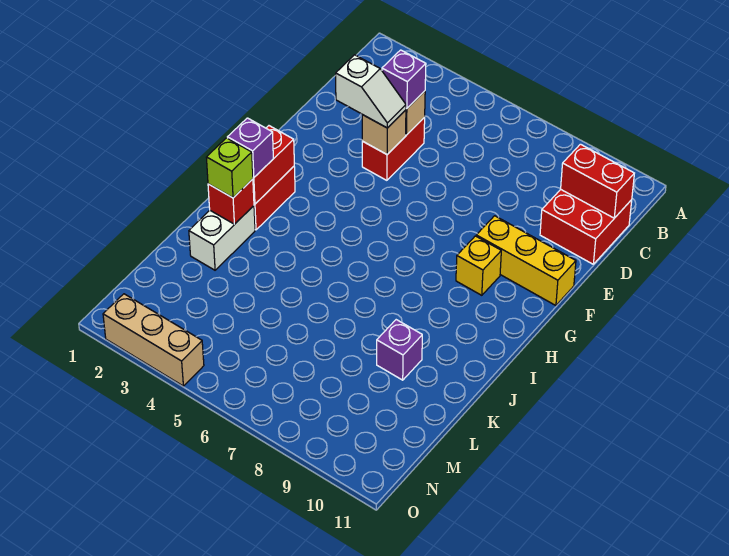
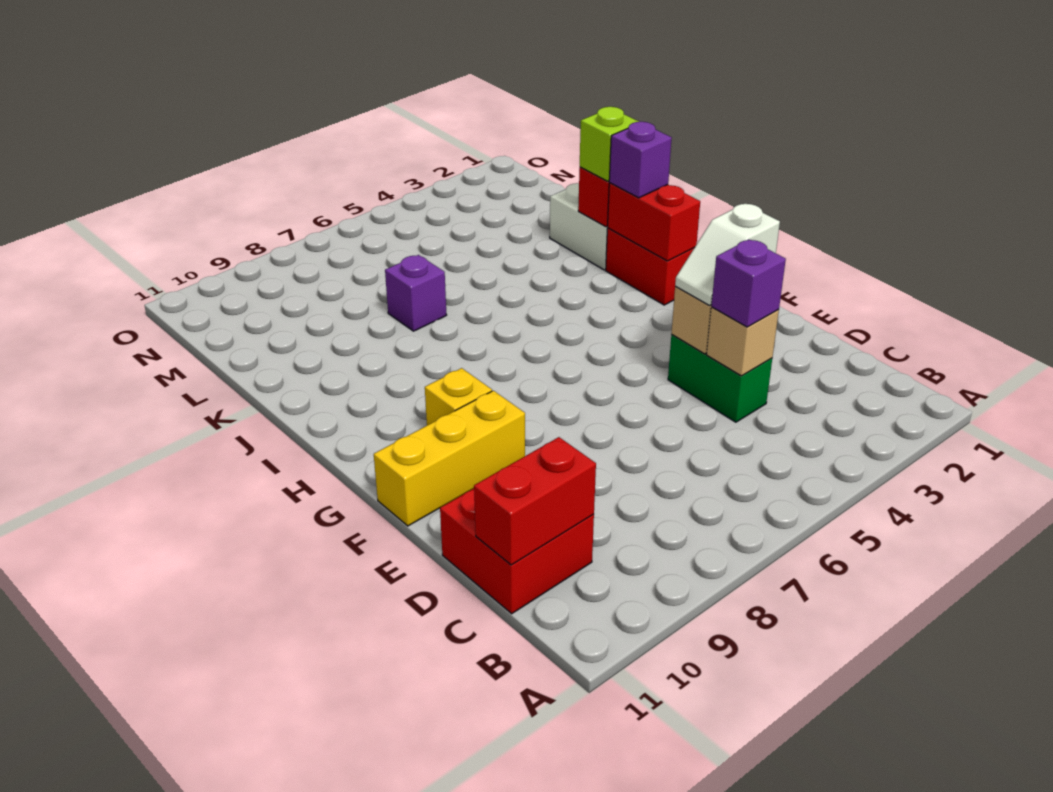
red brick D4:E4 level 1 -> green brick D4:E4 level 1
purple brick K9 level 1 -> purple brick K7 level 1
tan brick O2:O4 level 1 -> none

